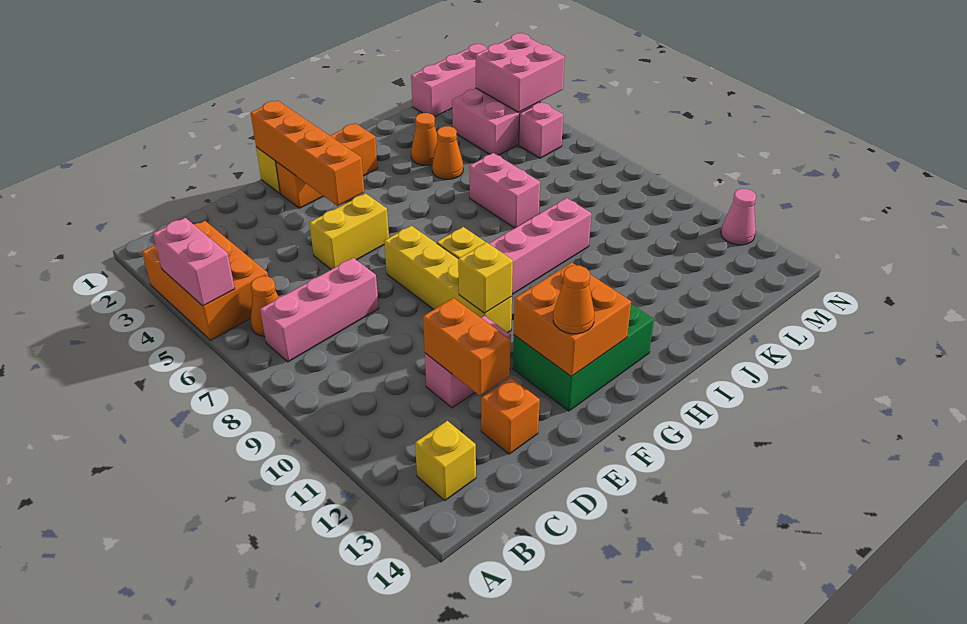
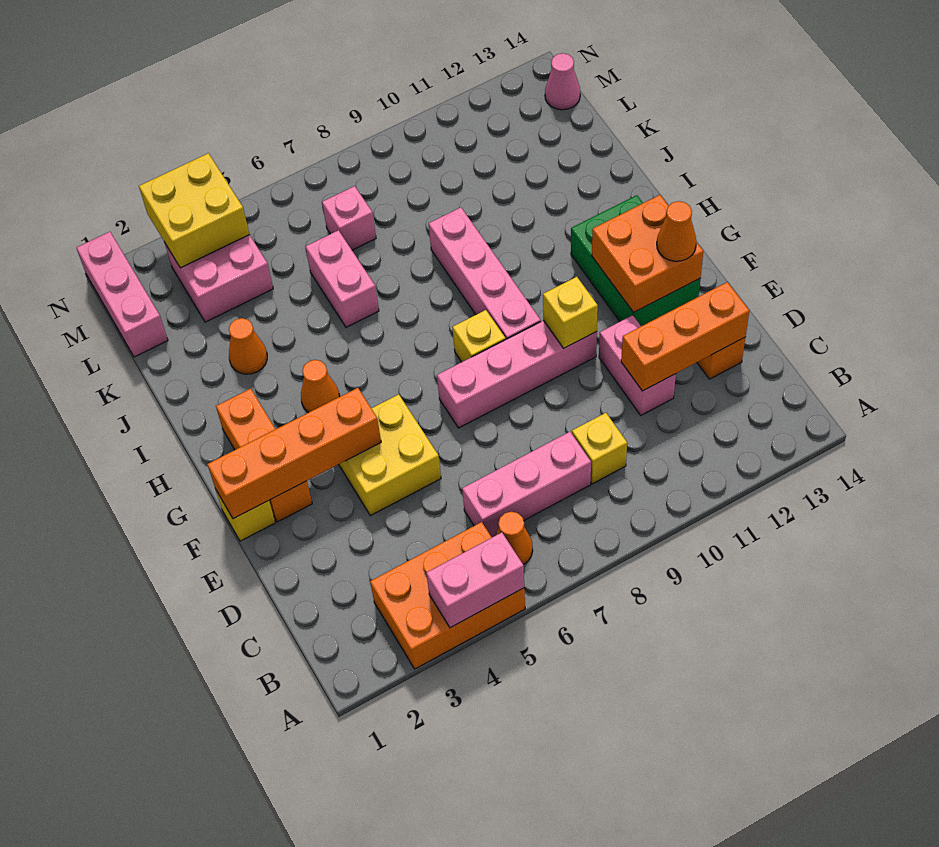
pink brick B7:D7 level 1 -> pink brick C6:C8 level 1
yellow brick B13 level 1 -> yellow brick C9 level 1
orange brick D11:D12 level 2 -> orange brick D11:D13 level 2
yellow brick E5:F5 level 1 -> yellow brick E4:F5 level 1
yellow brick F7:F10 level 1 -> pink brick F7:F10 level 1
orange cone J4 level 1 -> orange cone H4 level 1
pink brick J6:J7 level 1 -> pink brick J6:K6 level 1
pink brick M3:N4 level 2 -> yellow brick M3:N4 level 2
pink brick M5 level 1 -> pink brick L7 level 1
pink cone N12 level 1 -> pink cone M14 level 1

